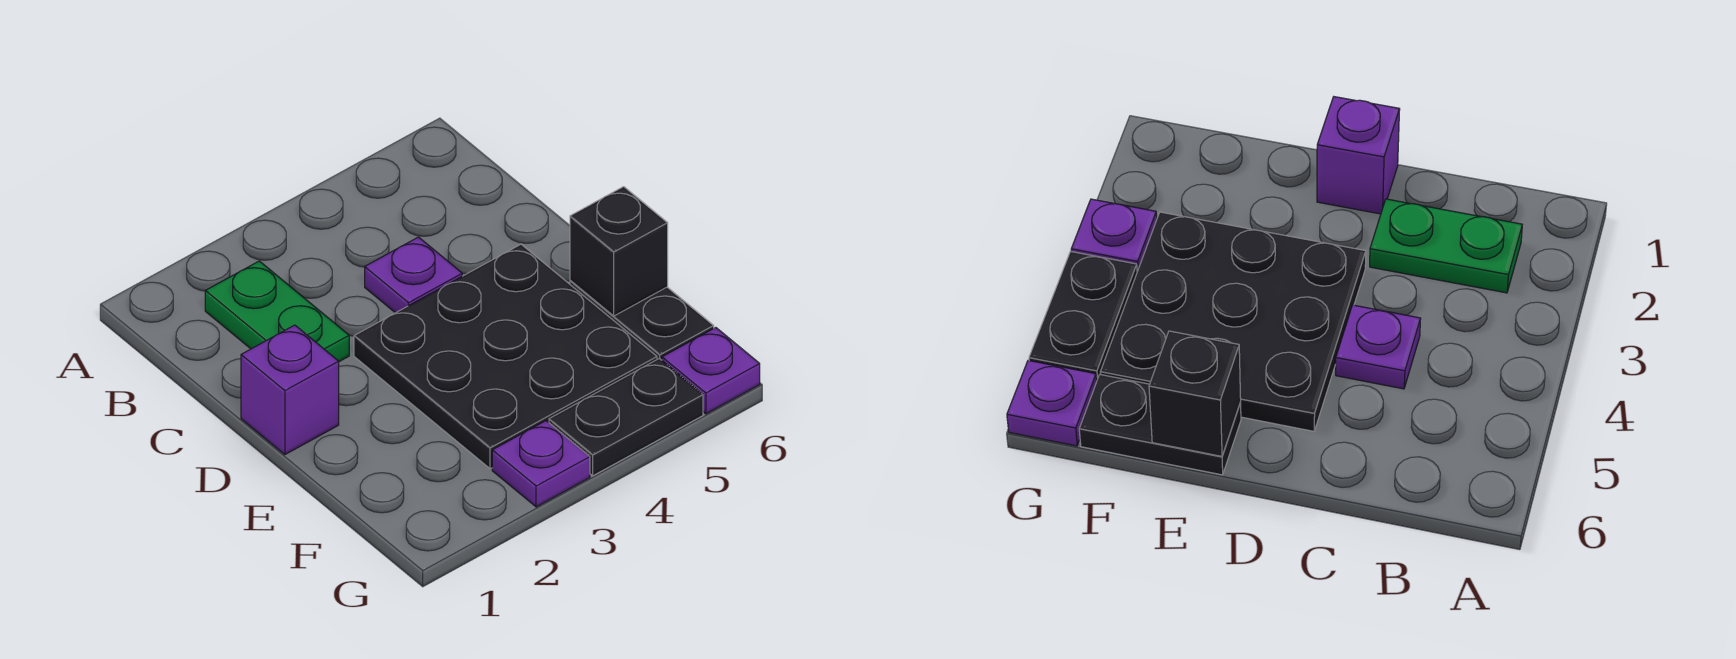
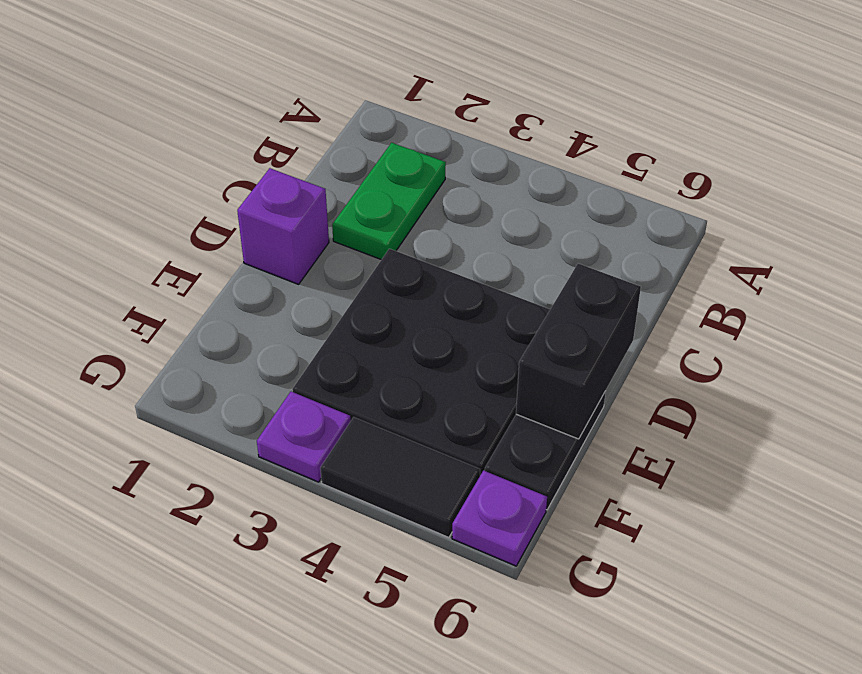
purple plate C4 level 1 -> none
black brick E6 level 2 -> black brick D6:E6 level 2
black plate G4:G5 level 1 -> black tile G4:G5 level 1

